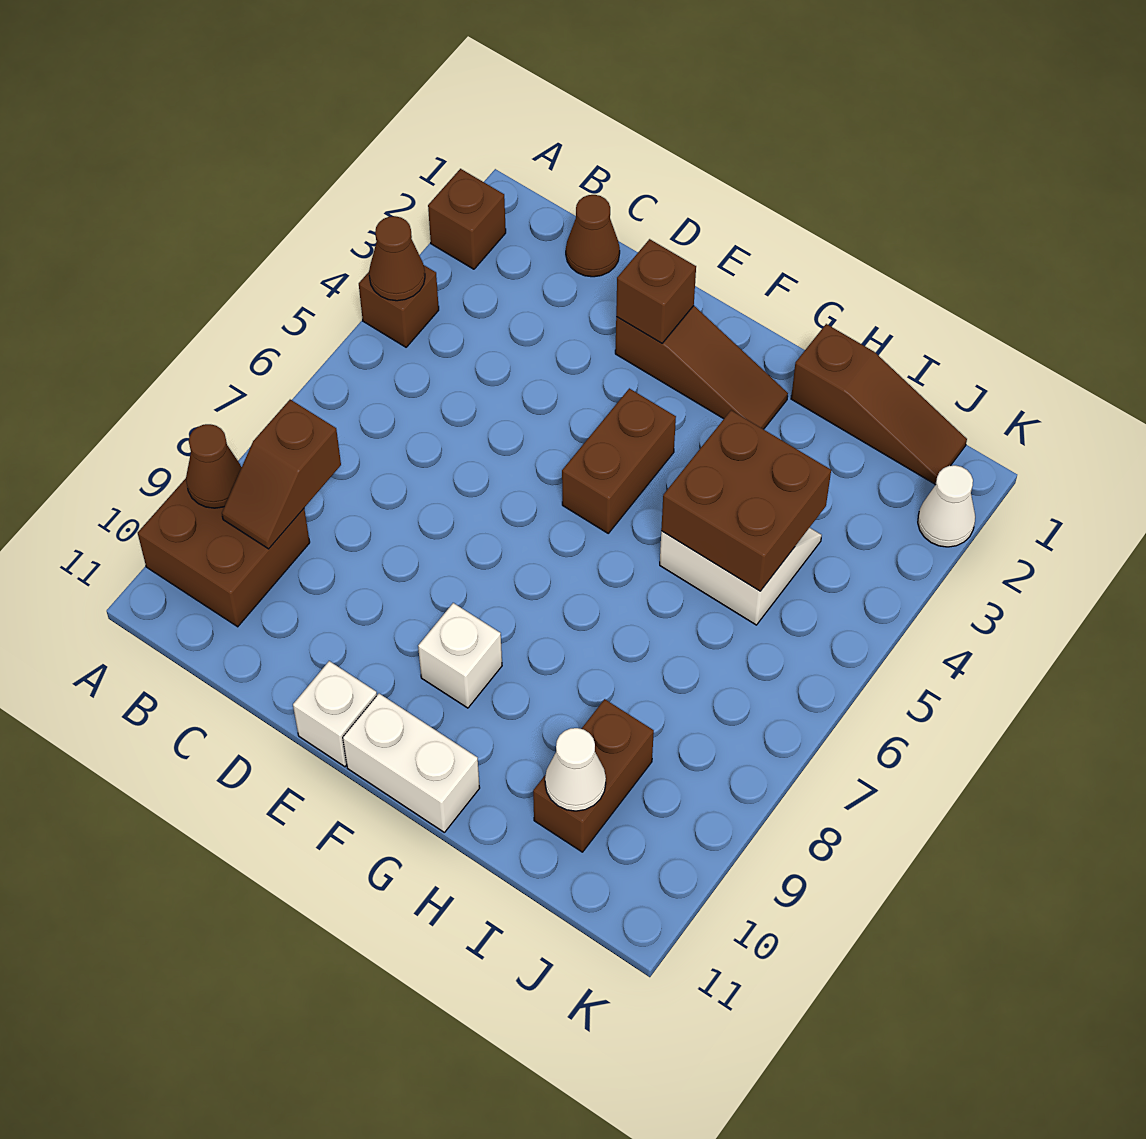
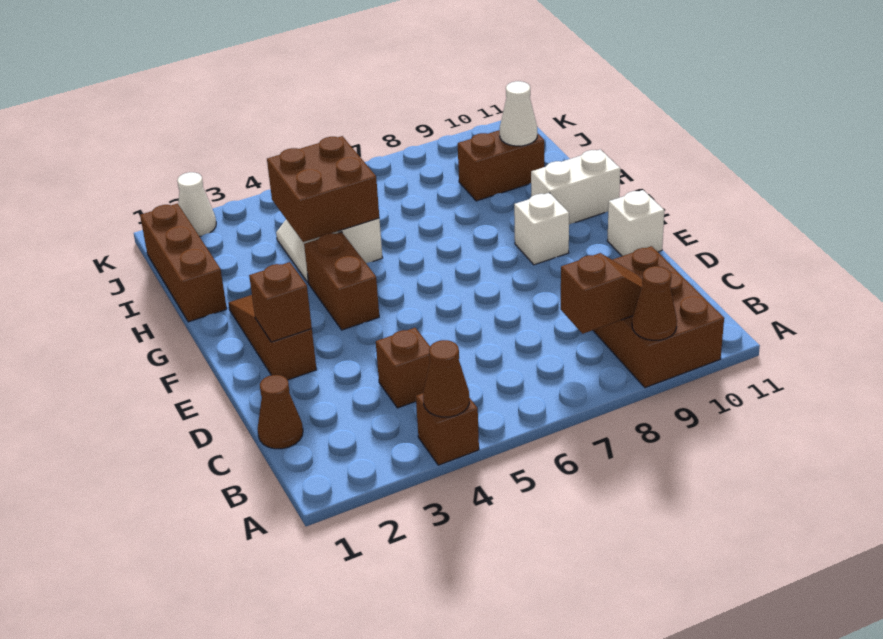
brown brick A2 level 1 -> brown brick C4 level 1
brown brick A9:B10 level 1 -> brown brick A9:C10 level 1
brown brick F4:F5 level 1 -> brown brick F4:G4 level 1
white brick F11:G11 level 1 -> white brick G10:G11 level 1
brown slope H1:J1 level 1 top H -> brown brick H1:J1 level 1

